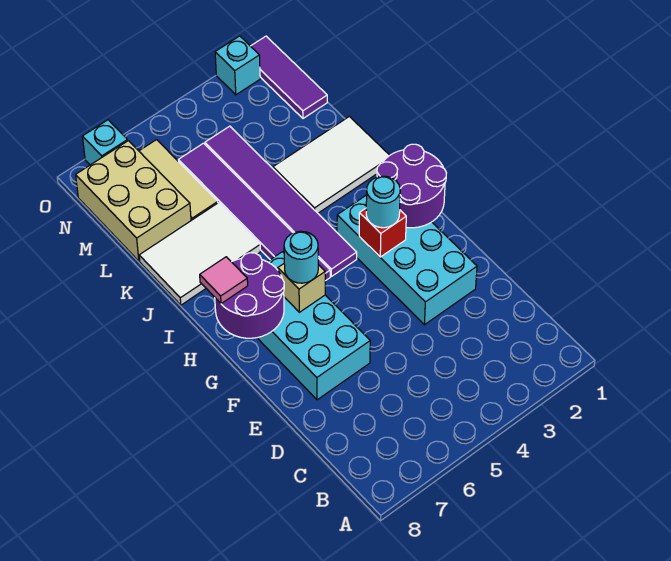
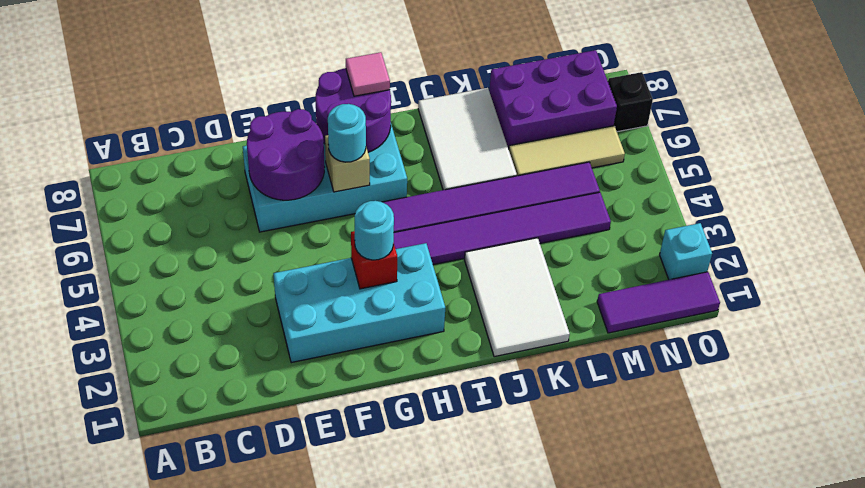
purple round brick G1:H2 level 2 -> purple round brick E6:F7 level 2
tan brick L7:N8 level 1 -> purple brick L7:N8 level 1
cyan brick O7 level 1 -> black brick O7 level 1

